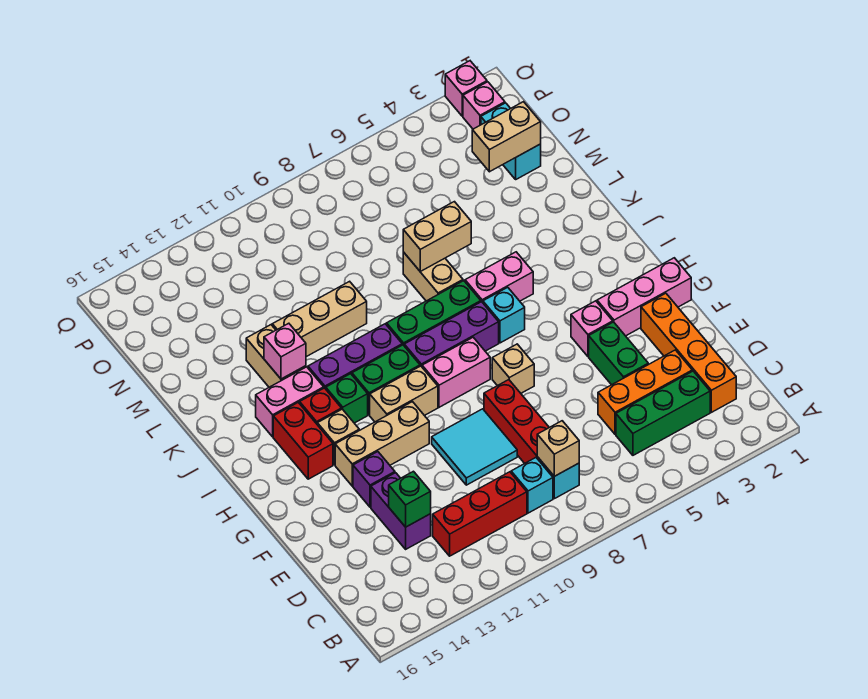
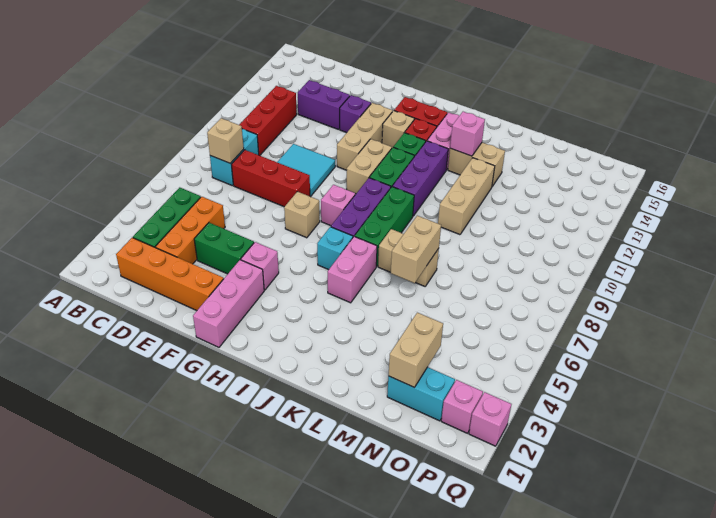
green brick D13 level 2 -> none
pink brick H8:H9 level 1 -> pink brick H8 level 1

